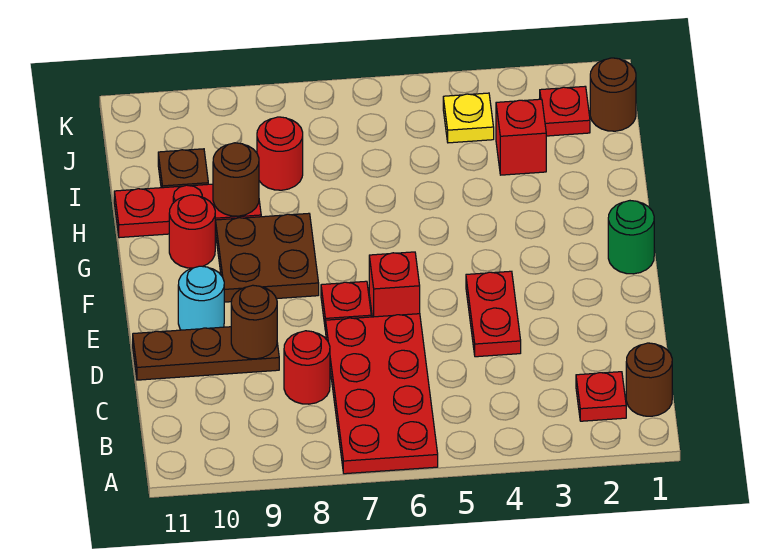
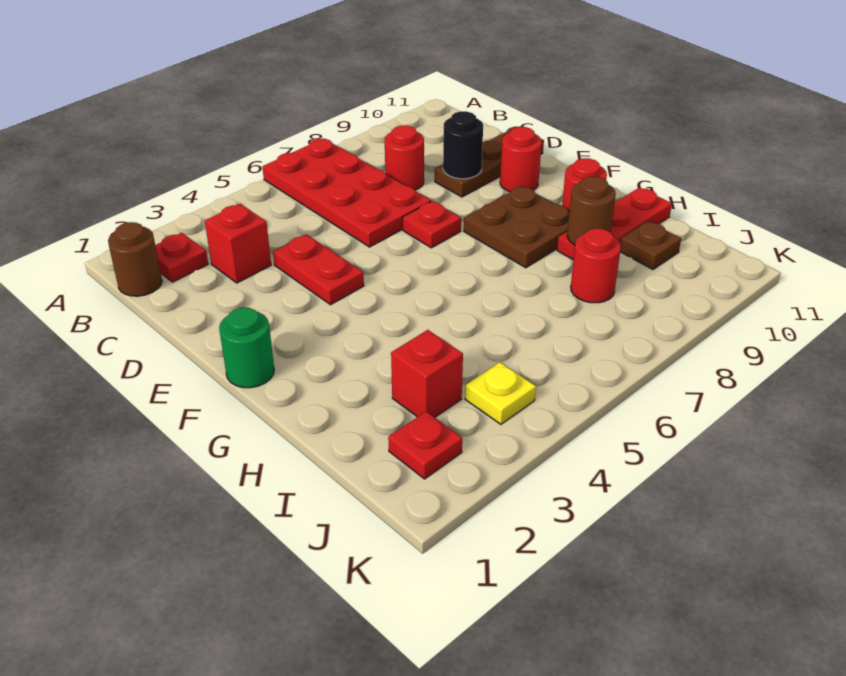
brown round brick D9 level 2 -> black round brick D9 level 2
red brick E6 level 1 -> red brick C3 level 1
cyan round brick E10 level 1 -> red round brick E10 level 1
brown round brick J1 level 1 -> none

